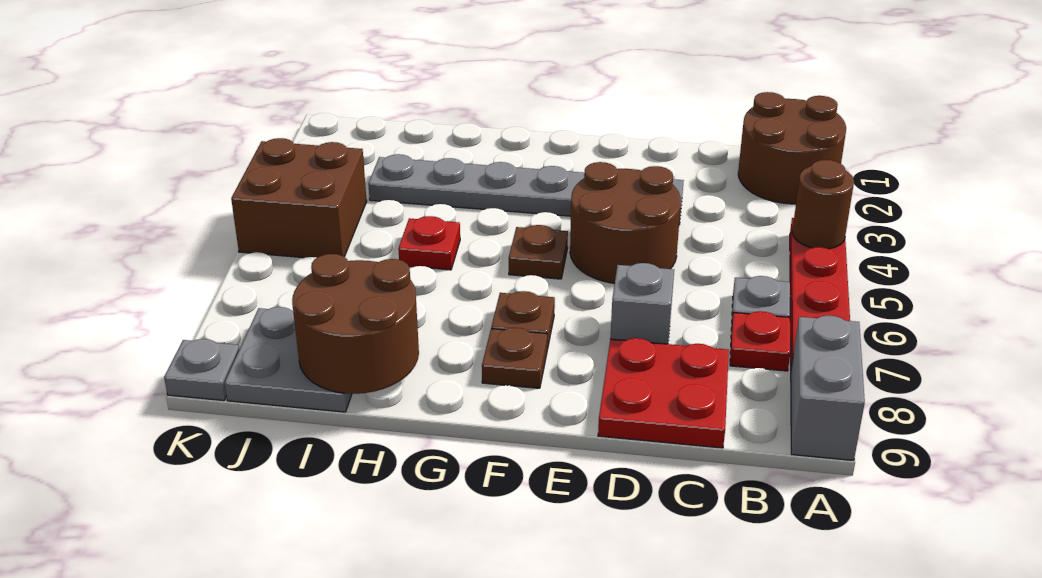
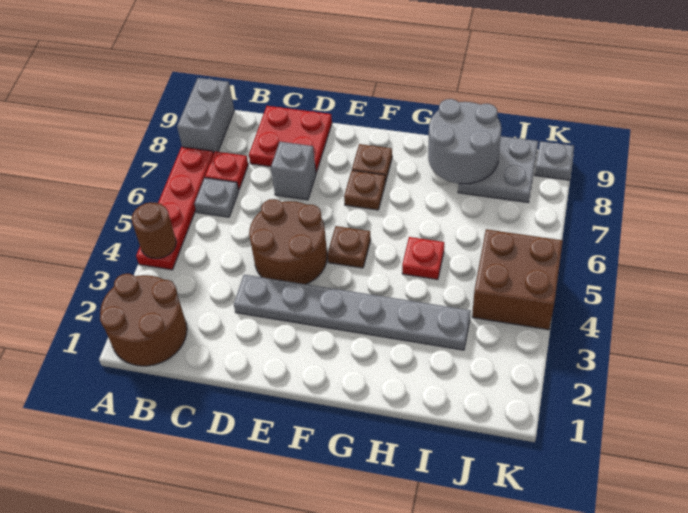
brown round brick H8:I9 level 2 -> grey round brick H8:I9 level 2

